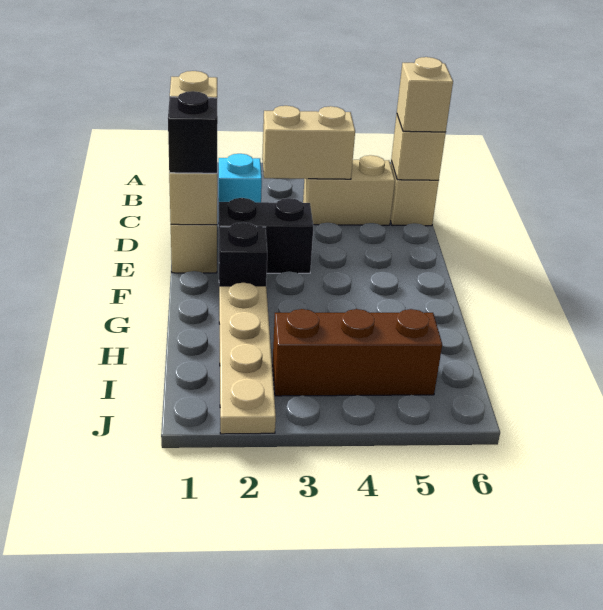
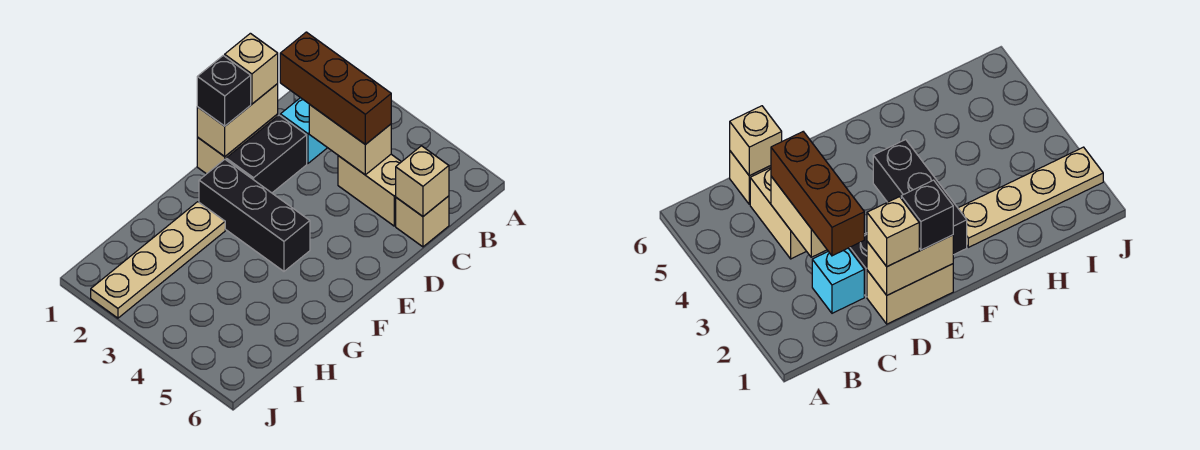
tan brick C6 level 3 -> none
black brick E2:E3 level 1 -> black brick D2:E2 level 1
black brick F2 level 1 -> black brick F2:F4 level 1
brown brick I3:I5 level 1 -> brown brick C2:C4 level 3

